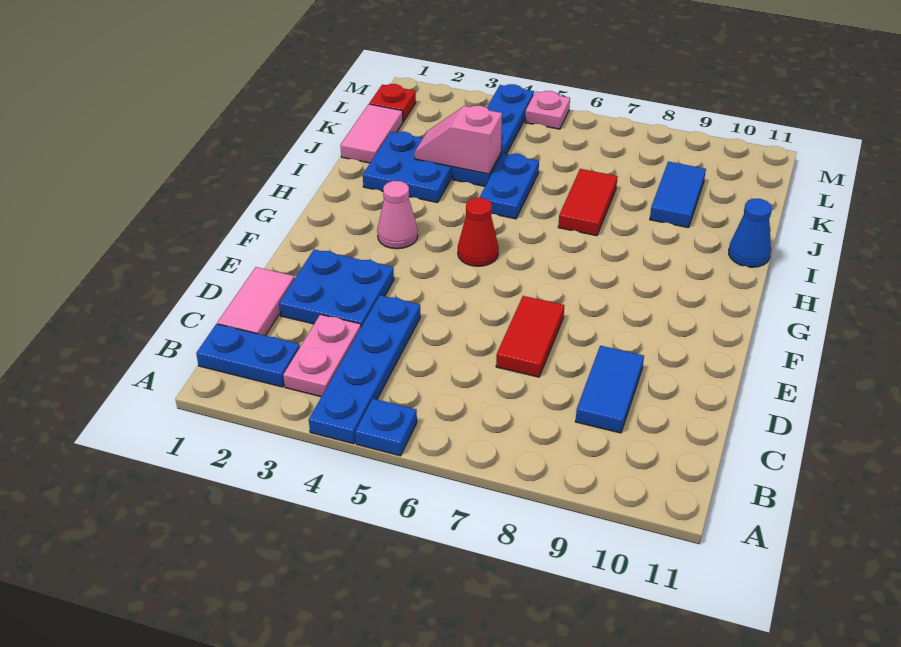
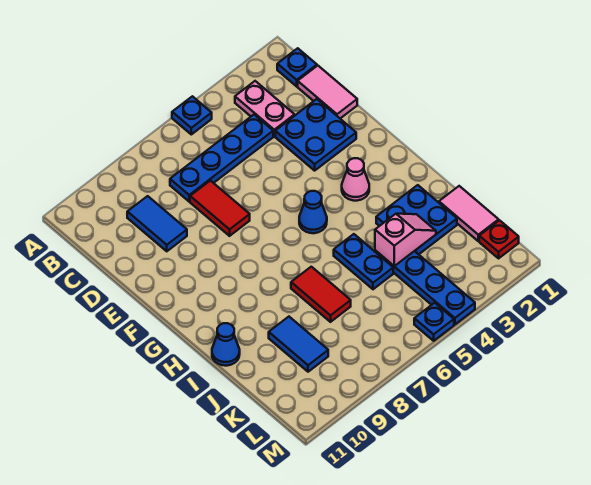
blue plate A4:D4 level 1 -> blue plate C4:C7 level 1
blue plate B1:B2 level 1 -> blue plate B1 level 1
red cone G5 level 1 -> blue cone G5 level 1
pink plate M5 level 1 -> blue plate M5 level 1

